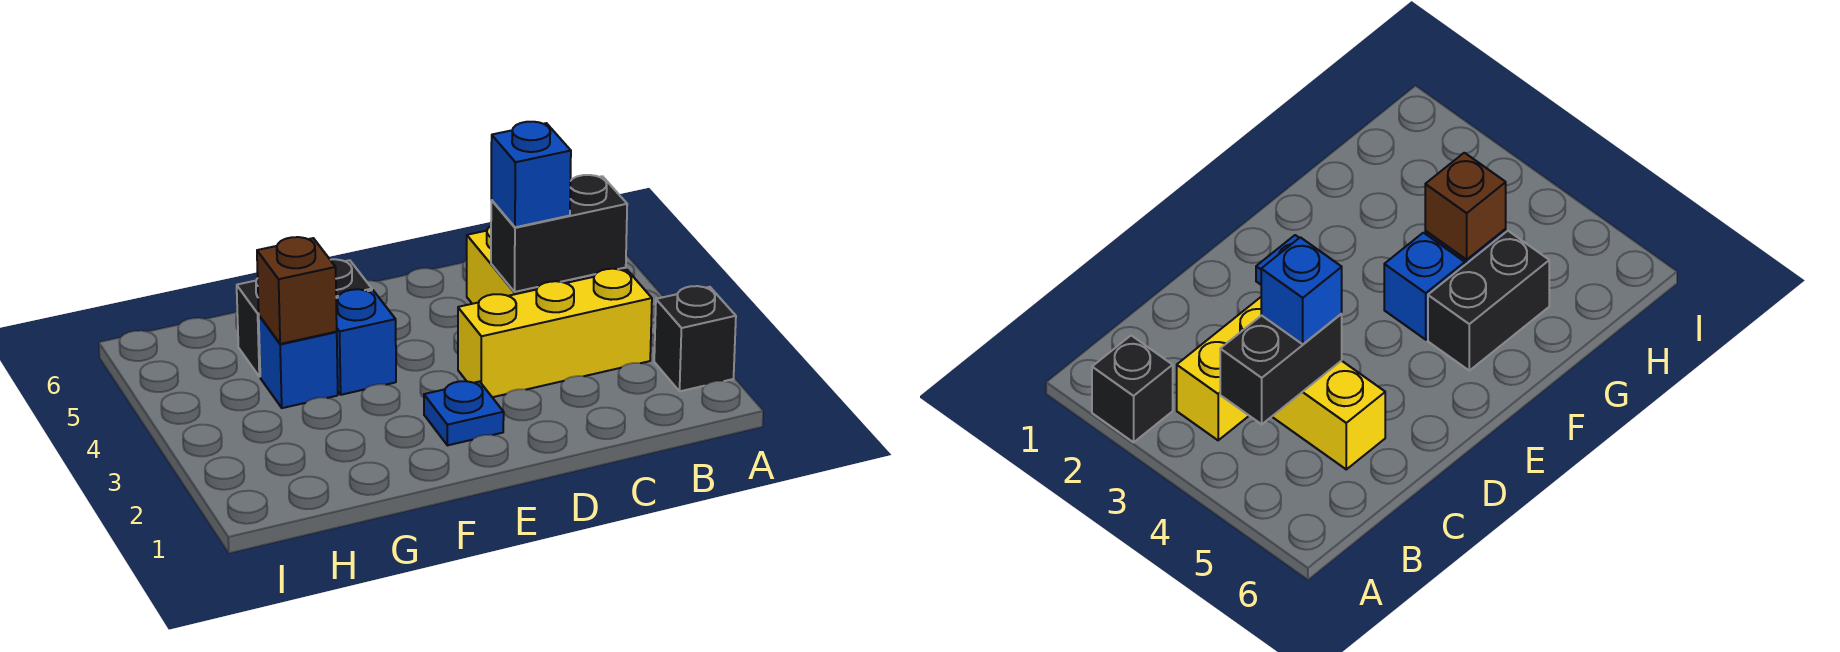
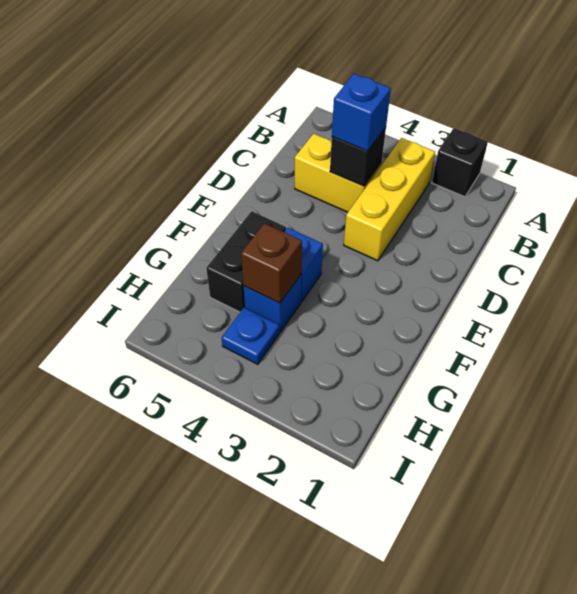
black brick B4:C4 level 2 -> black brick C4 level 2
blue plate E2 level 1 -> blue plate H4 level 1

